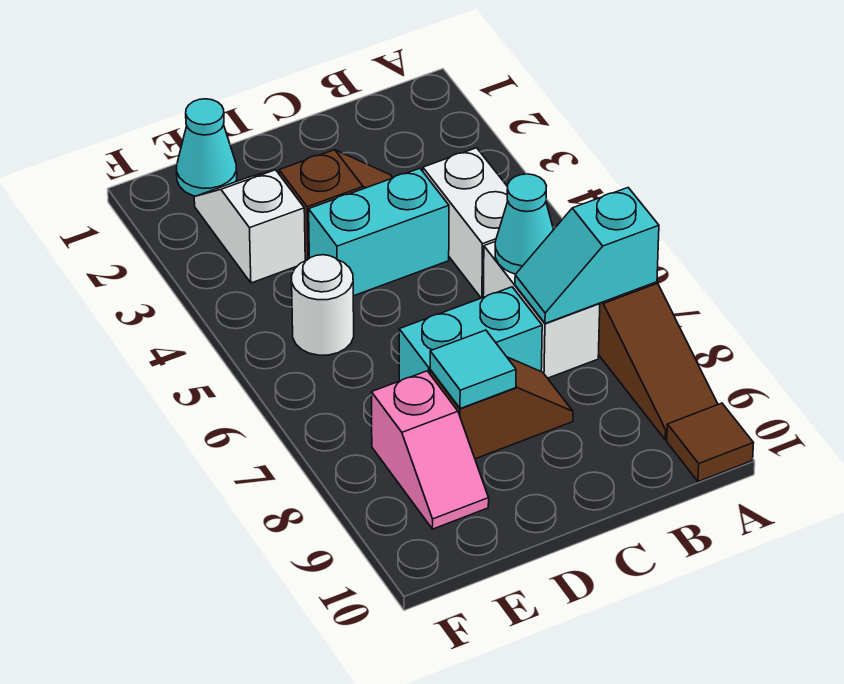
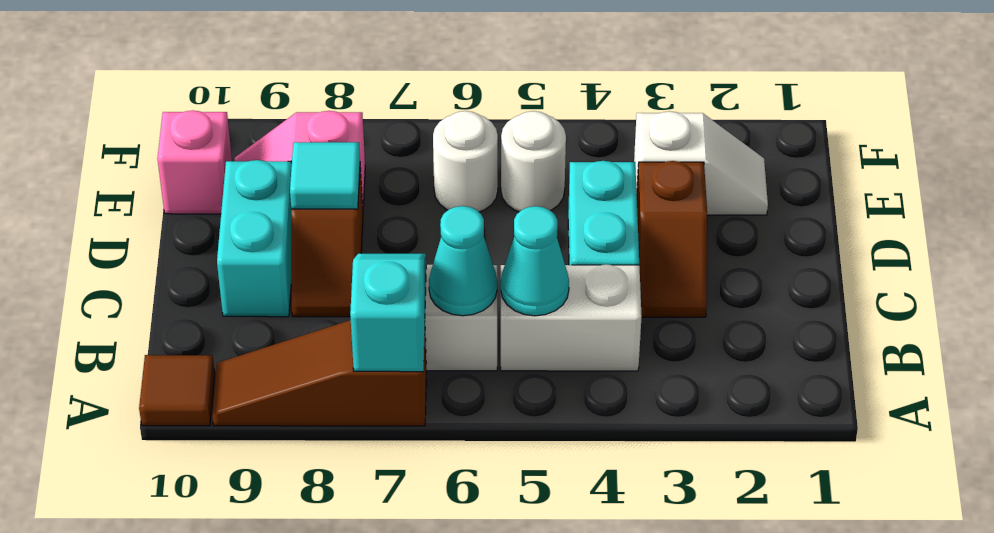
cyan brick C7:D7 level 1 -> cyan brick C9:D9 level 1
cyan cone E1 level 1 -> cyan cone B5 level 2
none -> white round brick E6 level 1
none -> pink brick E10 level 1

